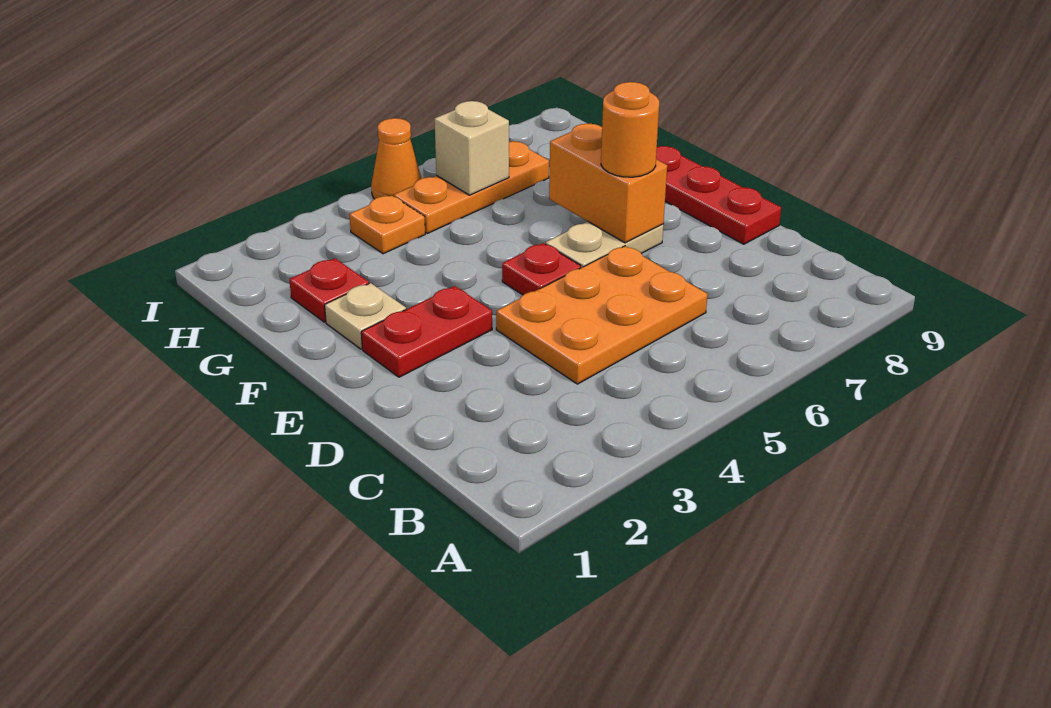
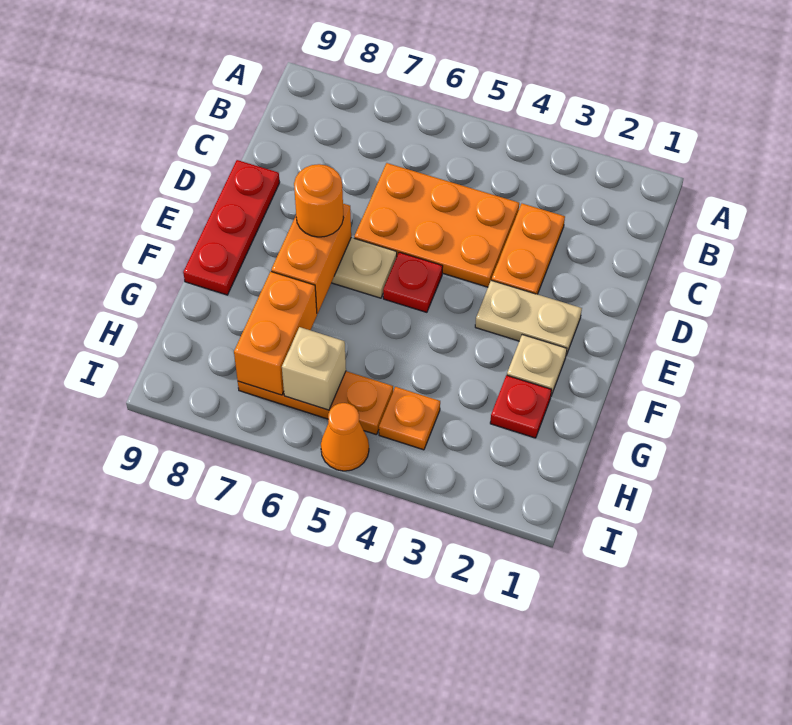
none -> orange plate C3:D3 level 1
red plate E2:E3 level 1 -> tan plate E2:E3 level 1
none -> orange brick G7:H7 level 2

